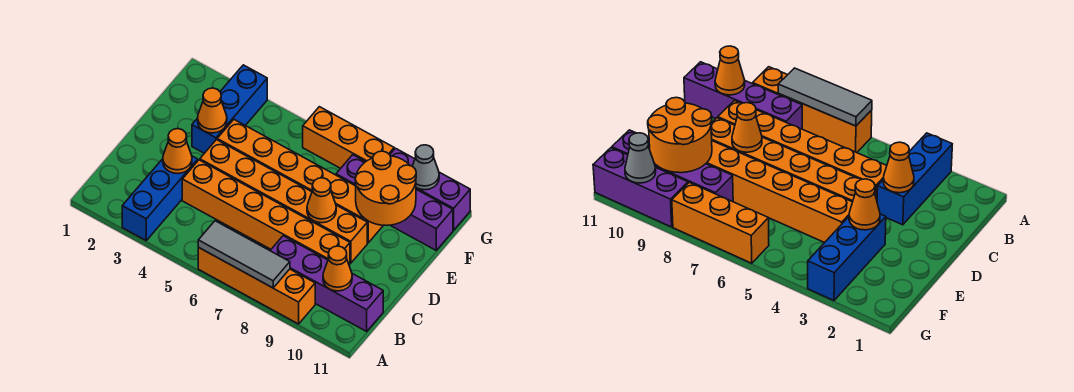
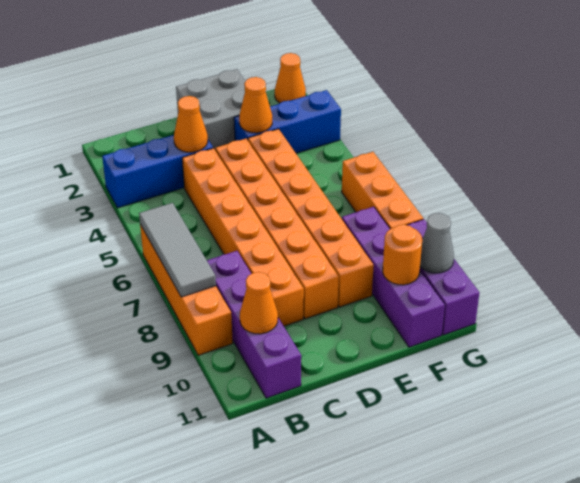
none -> grey brick D1:E2 level 1
orange cone D8 level 2 -> orange cone G1 level 1
orange round brick E9:F10 level 2 -> orange round brick F10 level 2

